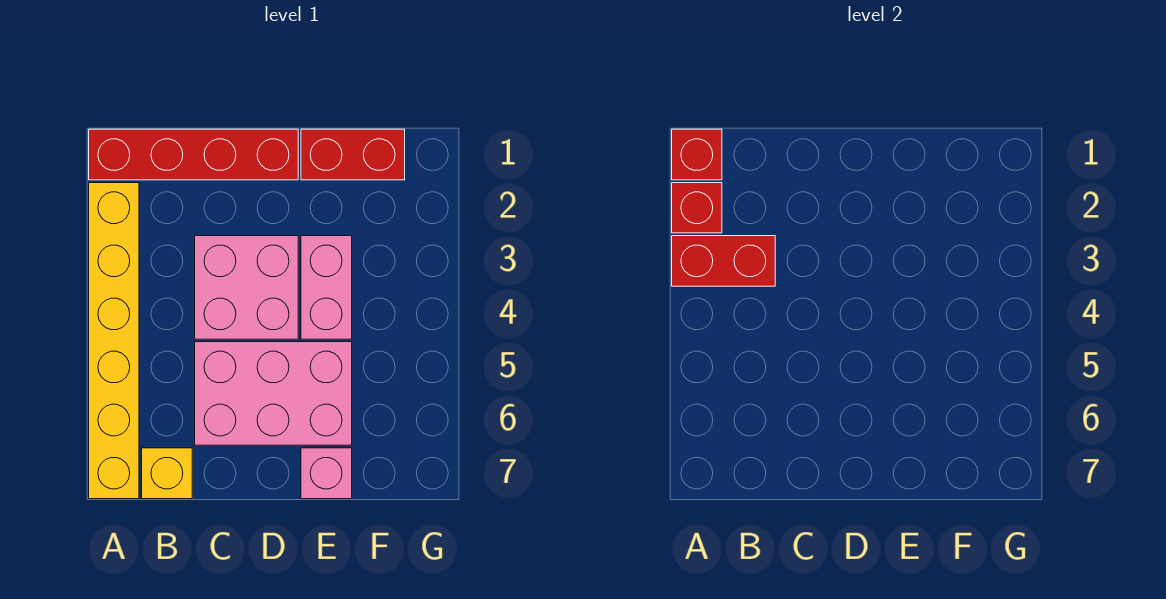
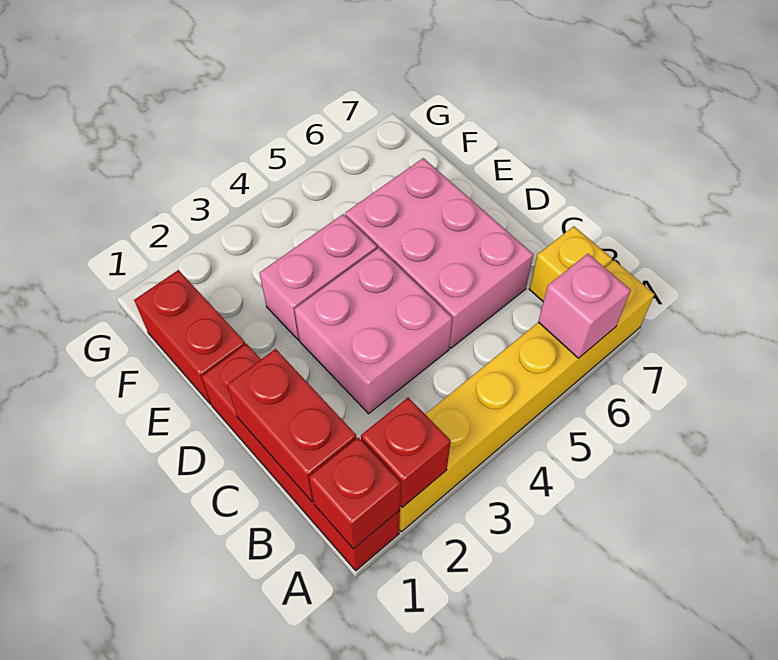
red brick A3:B3 level 2 -> red brick B1:C1 level 2
pink brick E7 level 1 -> pink brick A6 level 2

